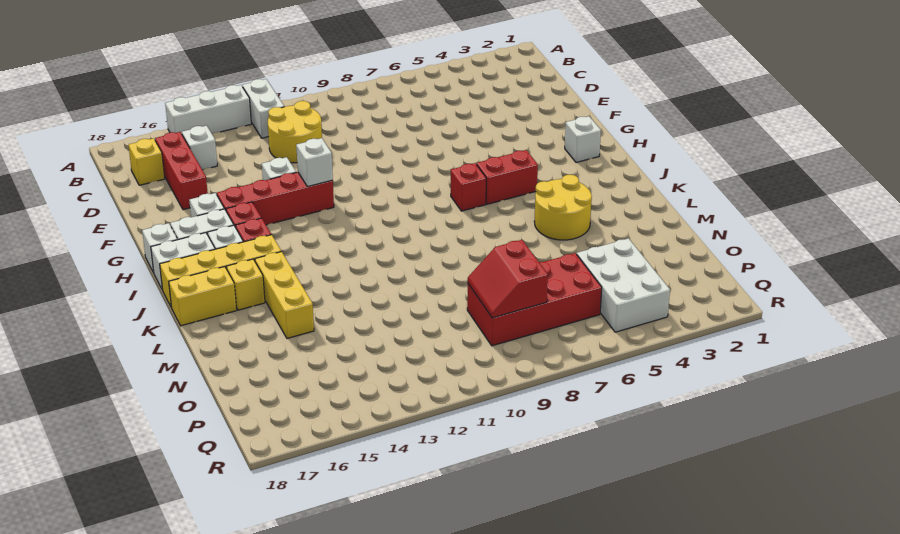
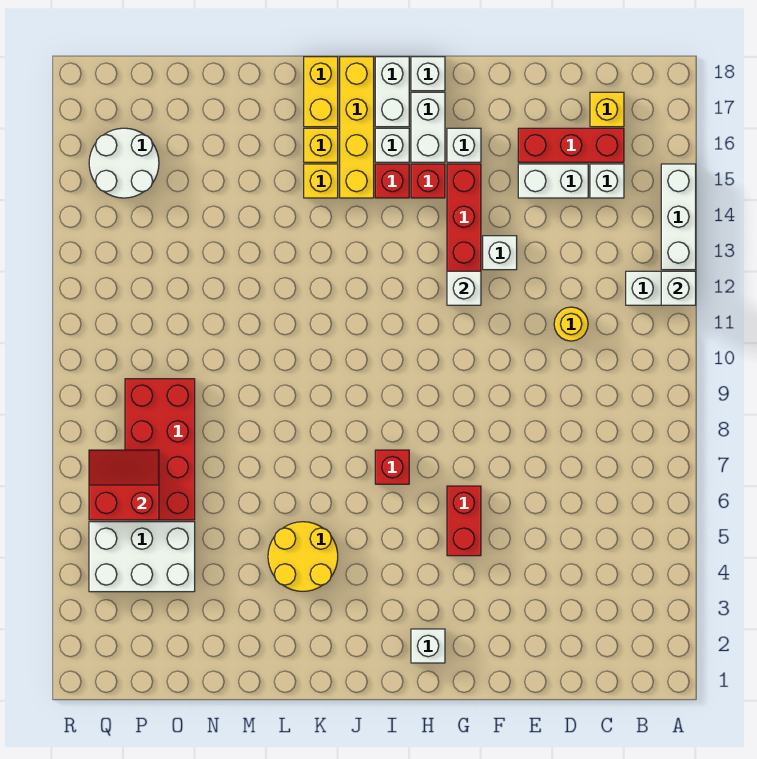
none -> white brick A12 level 2
yellow round brick C11:D12 level 1 -> yellow round brick D11 level 1
none -> white brick D15:E15 level 1
red brick I5:I6 level 1 -> red brick G5:G6 level 1
yellow brick K15:M15 level 1 -> yellow brick K15 level 1
red slope O8:P9 level 2 top 8 -> red slope P6:Q7 level 2 top 6
none -> white round brick P15:Q16 level 1

